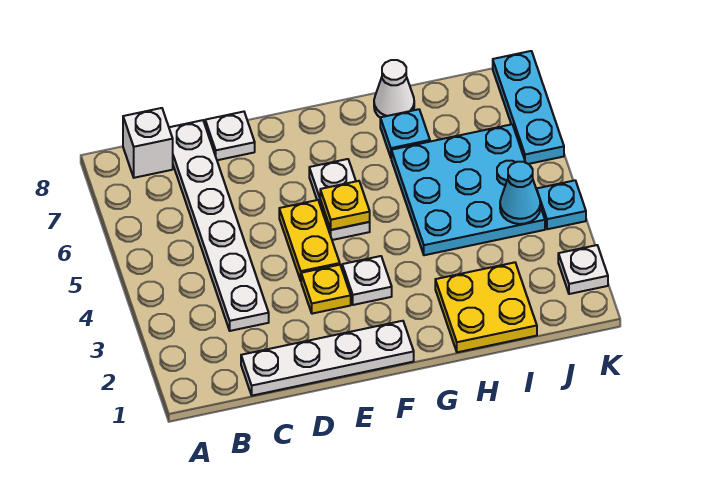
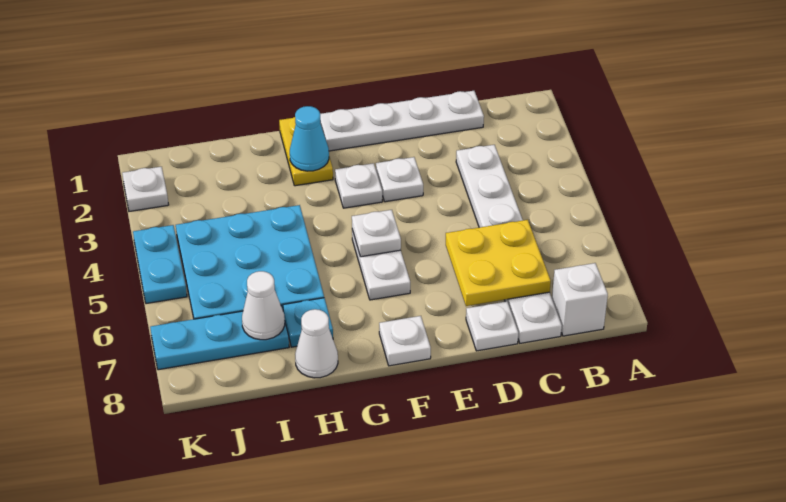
yellow plate E3 level 1 -> white plate E3 level 1
yellow plate E4:E5 level 1 -> yellow plate G1:G2 level 1
yellow plate F5 level 2 -> white plate F5 level 2
none -> white plate F8 level 1
yellow plate H1:I2 level 1 -> yellow plate C6:D7 level 2
none -> white cone I7 level 2
cyan cone J4 level 2 -> cyan cone G2 level 2
cyan plate K4 level 1 -> cyan plate K4:K5 level 1
cyan plate K6:K8 level 1 -> cyan plate I7:K7 level 1

